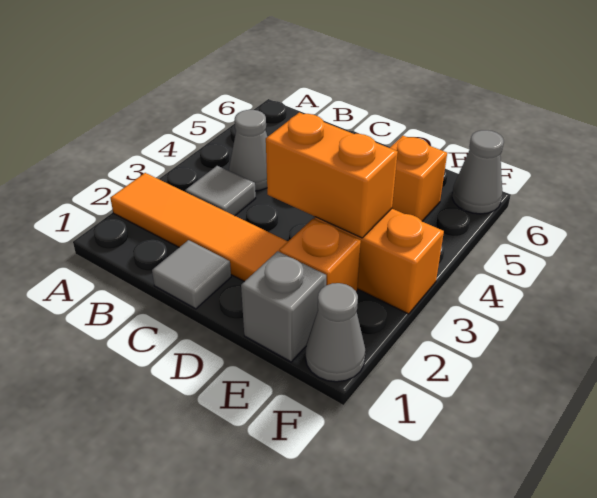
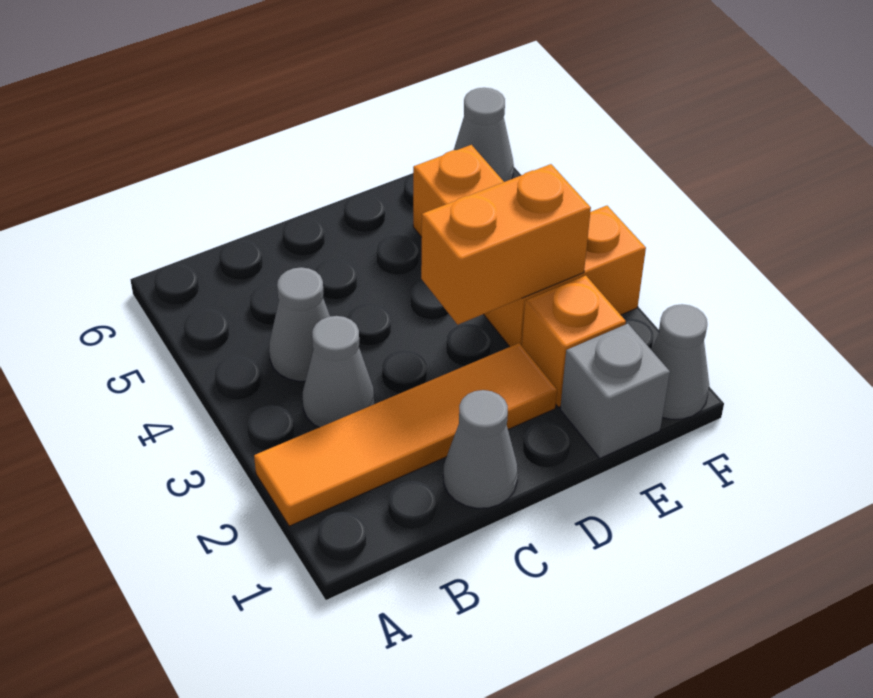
grey tile B3 level 1 -> grey cone B3 level 1
grey tile C1 level 1 -> grey cone C1 level 1

